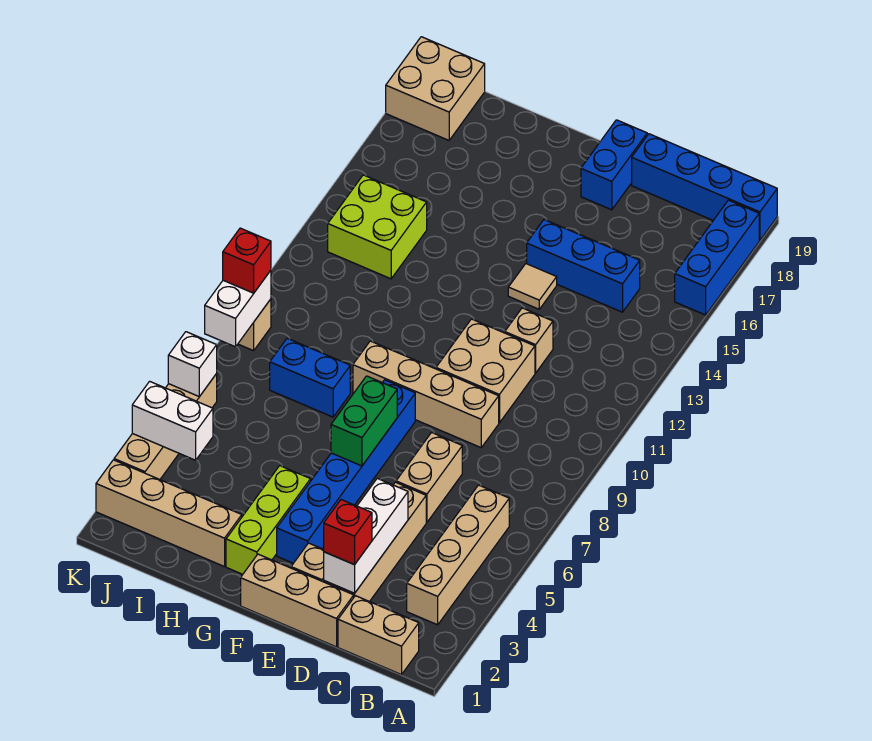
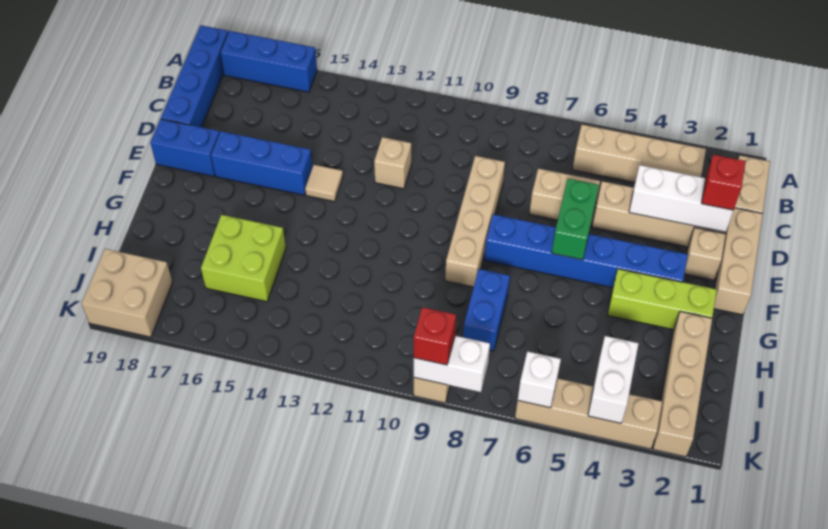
blue brick C15:E15 level 1 -> blue brick E15:E17 level 1
tan brick D10:E11 level 1 -> none
green brick F6:F7 level 2 -> green brick E6:F6 level 2
lime brick I13:J14 level 1 -> lime brick H15:I16 level 1

